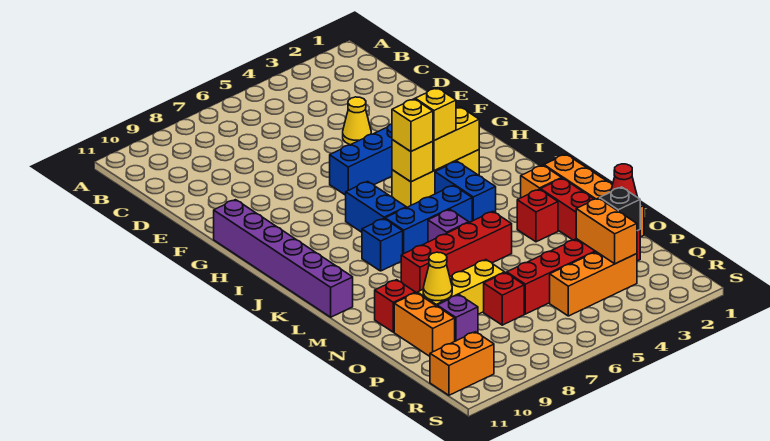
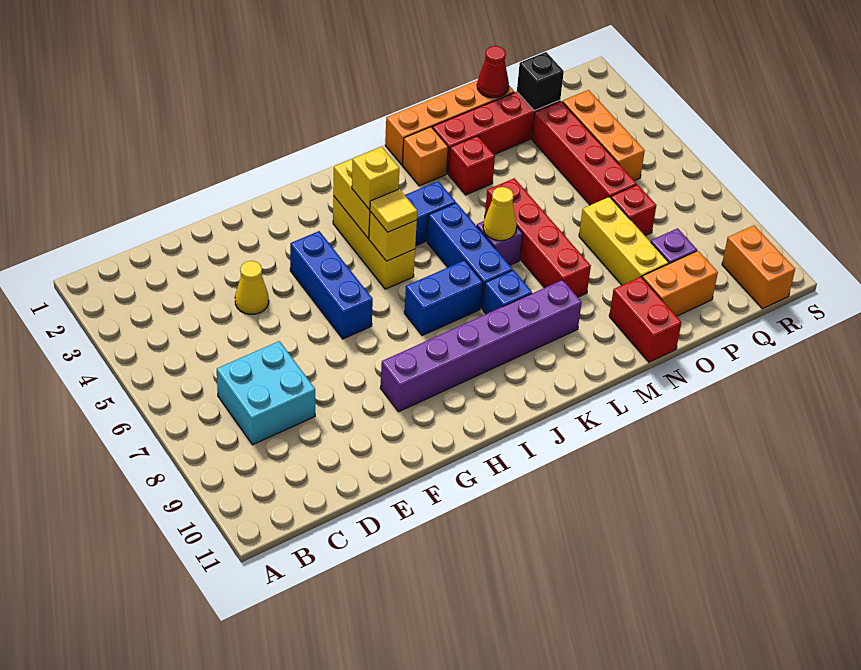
none -> cyan brick C7:D8 level 1
purple brick G11:L11 level 1 -> purple brick G9:L9 level 1
yellow brick I5 level 3 -> yellow tile I5 level 3
red brick N10 level 1 -> red brick N10:N11 level 1
yellow cone O9 level 2 -> yellow cone L6 level 2
orange brick P3:Q3 level 2 -> none

